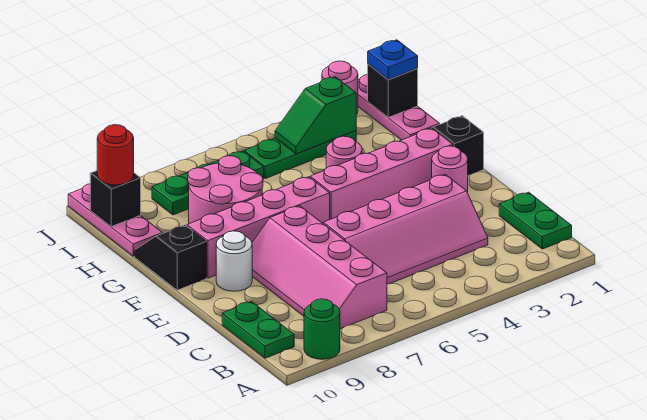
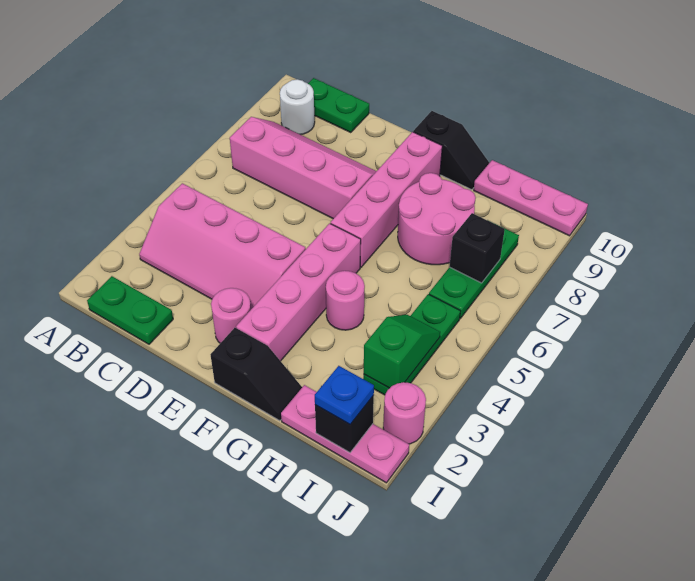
green round brick A9 level 1 -> none
pink slope C3:D6 level 1 top D -> pink slope B3:E4 level 1 top 4
white round brick E9 level 1 -> white round brick B9 level 1
black brick I10 level 2 -> black brick I7 level 2
red round brick I10 level 3 -> none

